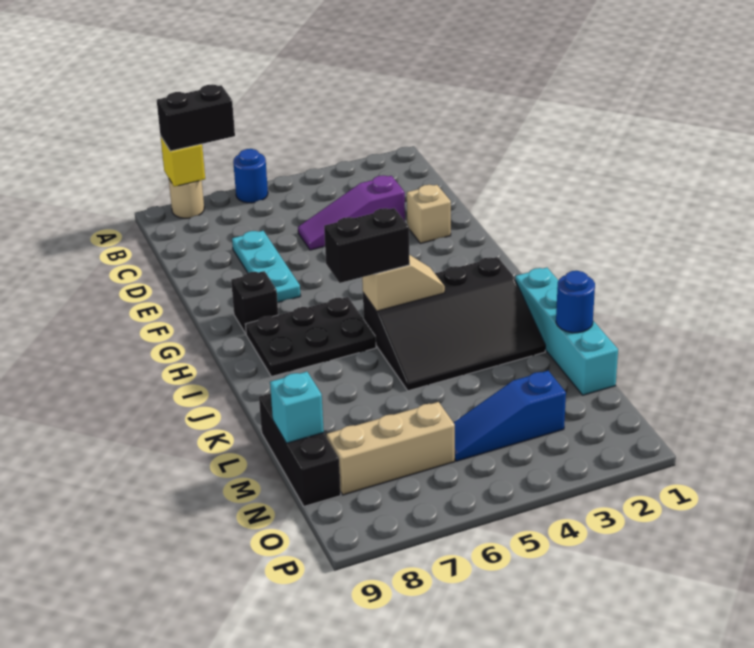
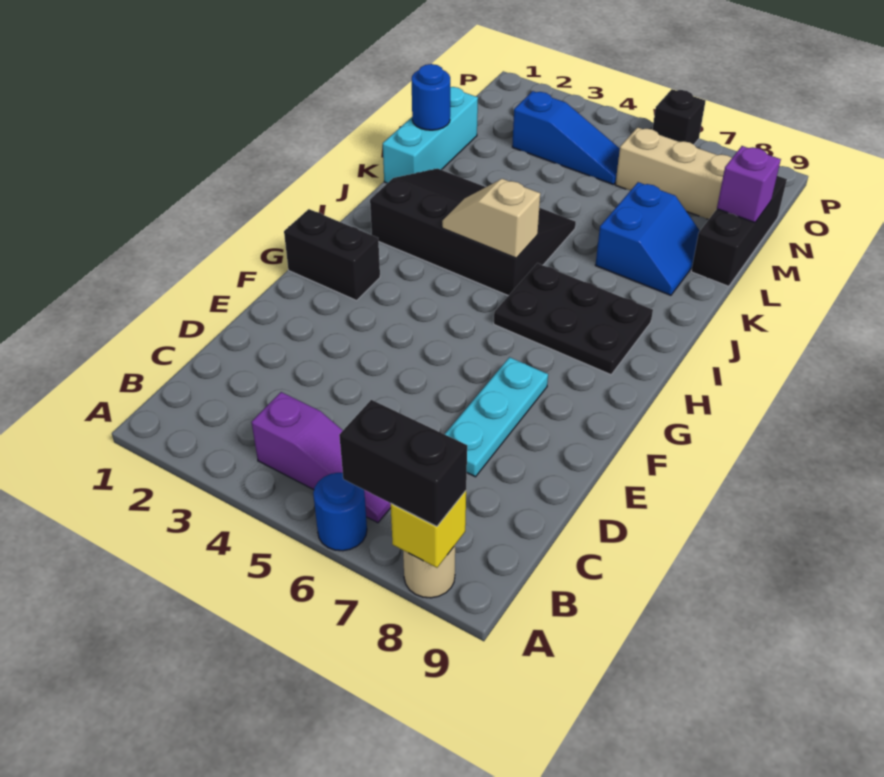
purple slope D3:D5 level 1 top 3 -> purple slope B4:B6 level 1 top 4
tan brick E2 level 1 -> none
black brick G8 level 1 -> black brick P6 level 1
black brick I5:I6 level 3 -> black brick G1:G2 level 1
cyan brick J1:M1 level 1 -> cyan brick K1:M1 level 1
none -> blue slope K7:L8 level 1 top 7
cyan brick M9 level 2 -> purple brick M9 level 2

